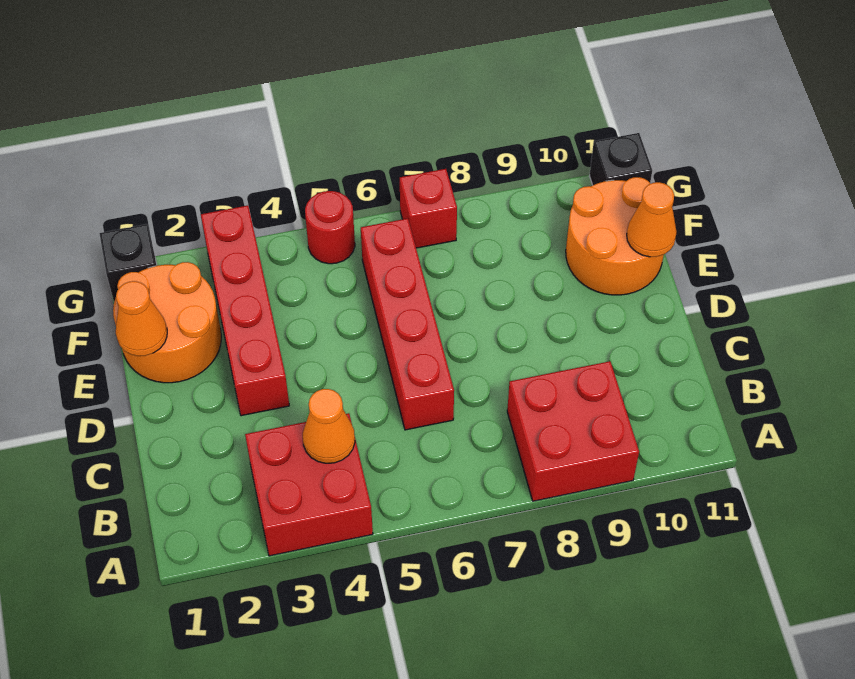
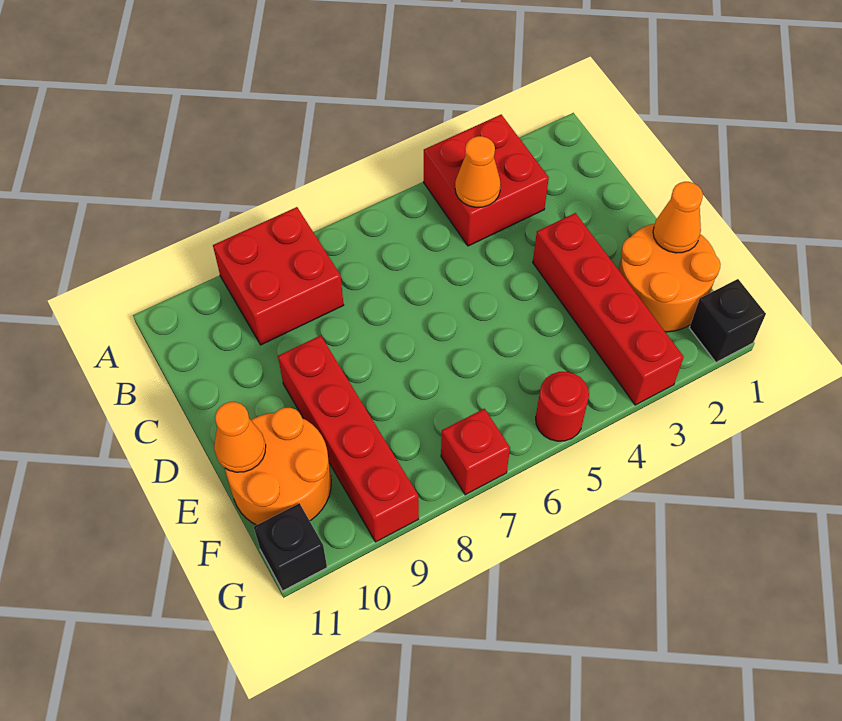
red brick C6:F6 level 1 -> red brick D9:G9 level 1

